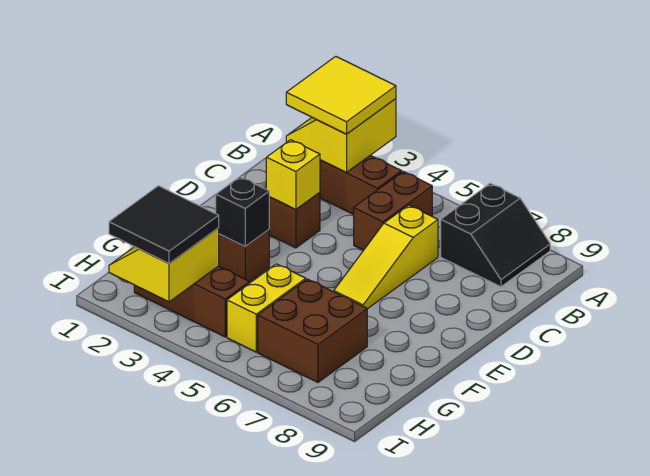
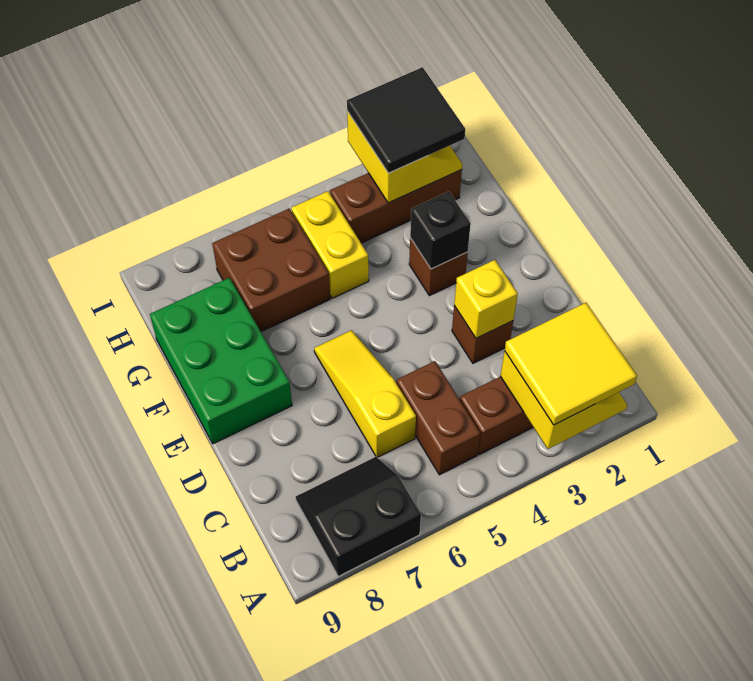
black slope A7:B8 level 1 top 7 -> black slope A7:B8 level 1 top A
none -> green brick E8:G9 level 1

